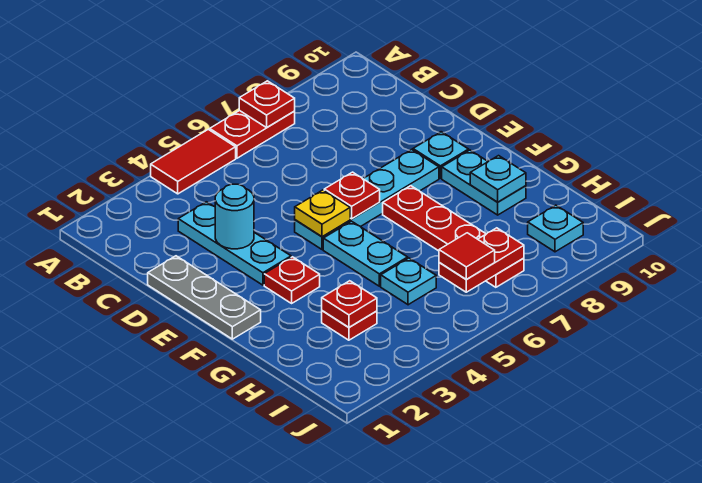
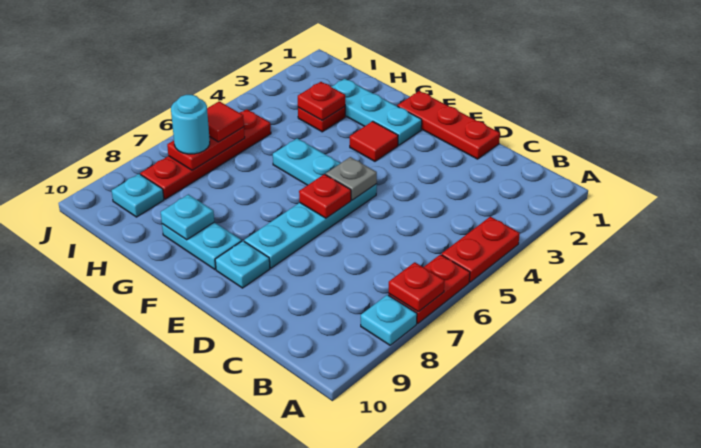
red tile A4:A5 level 1 -> red plate A4:A5 level 1
cyan plate C3:E3 level 1 -> cyan plate F2:H2 level 1
grey plate D1:F1 level 1 -> red plate D1:F1 level 1
cyan round brick D3 level 2 -> cyan round brick I7 level 3
yellow plate E5 level 2 -> grey plate E5 level 2
red plate F3 level 1 -> red tile F3 level 1
red plate F7:I7 level 1 -> red plate I5:I8 level 1
cyan plate H5 level 1 -> cyan plate A8 level 1

